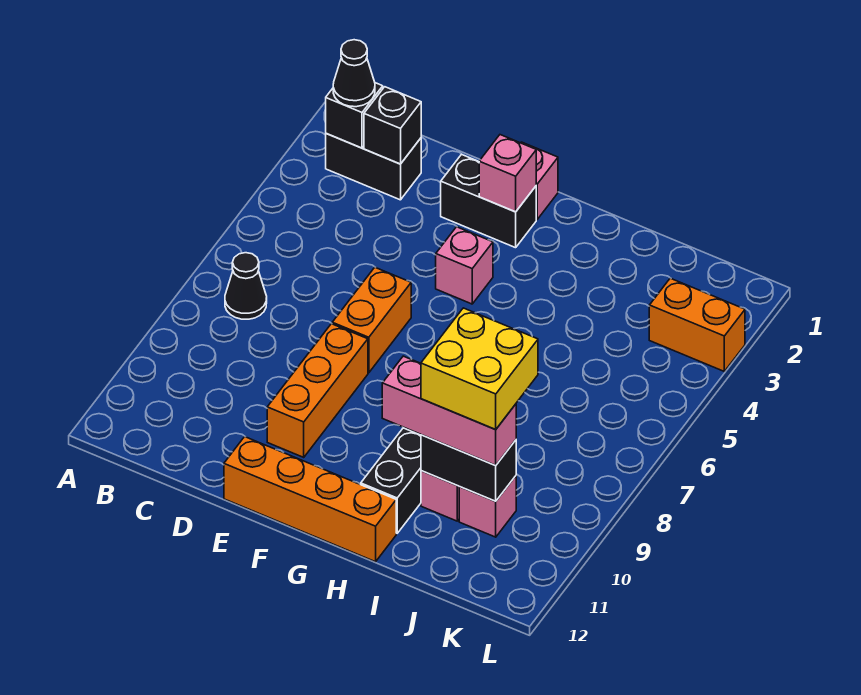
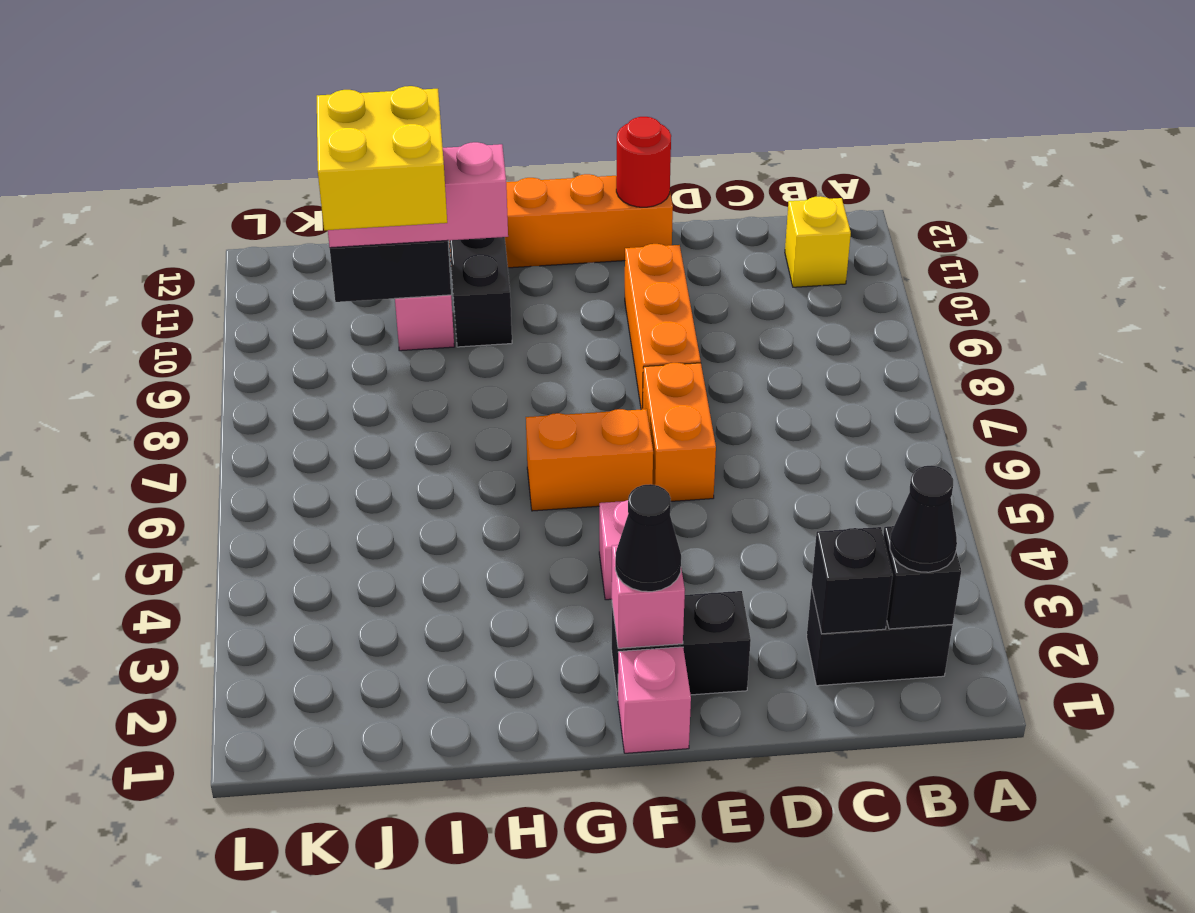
black cone B7 level 1 -> black cone F2 level 3
none -> yellow brick B11 level 1
none -> red round brick E12 level 2
pink brick J10 level 1 -> none
orange brick K3:L3 level 1 -> orange brick F6:G6 level 1

